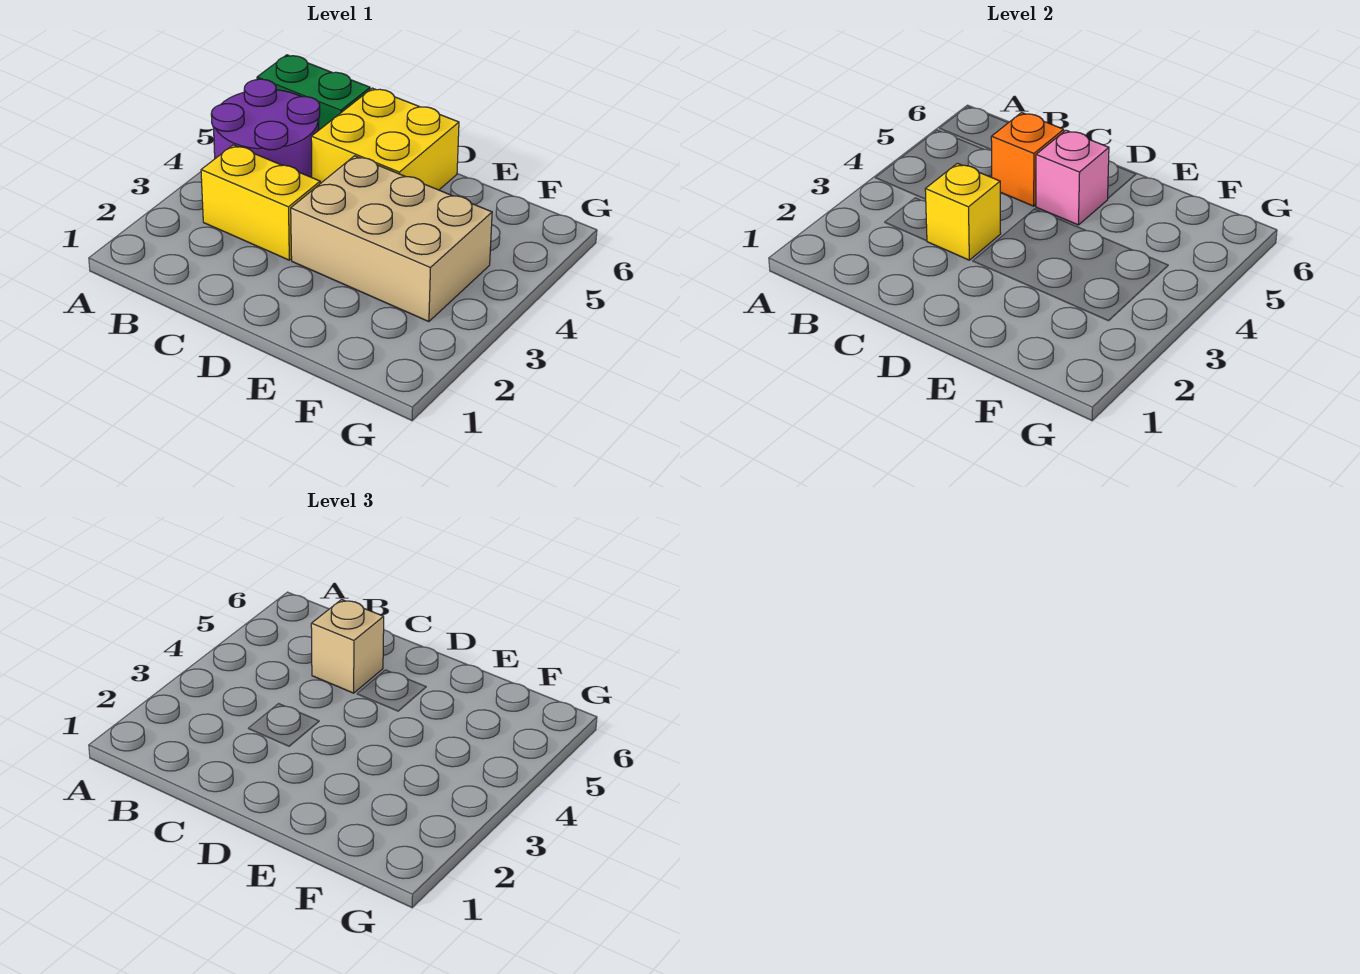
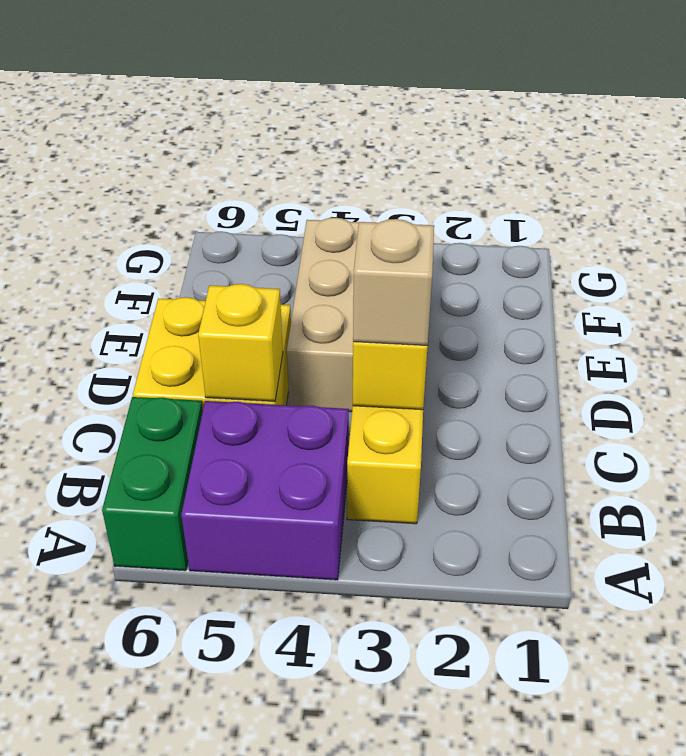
purple round brick A4:B5 level 1 -> purple brick A4:B5 level 1
orange brick C5 level 2 -> yellow brick C5 level 2
tan brick C5 level 3 -> tan brick C3 level 3
pink brick D5 level 2 -> none

